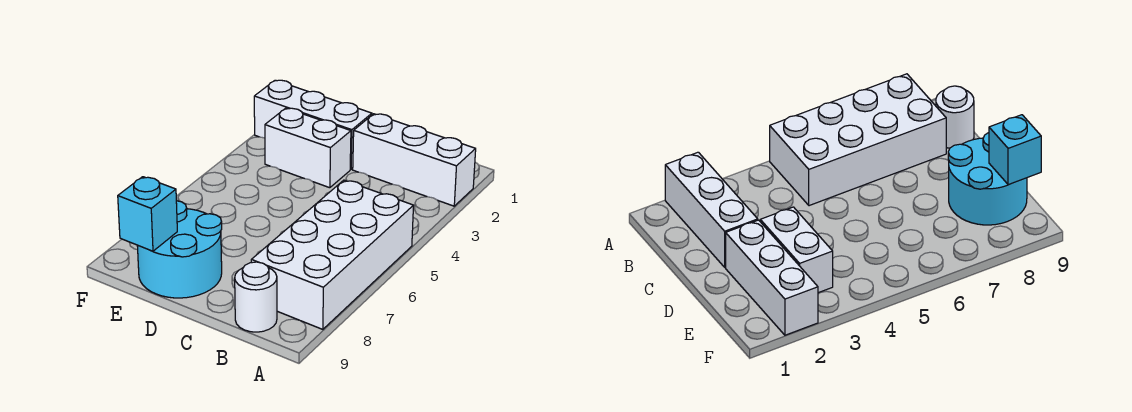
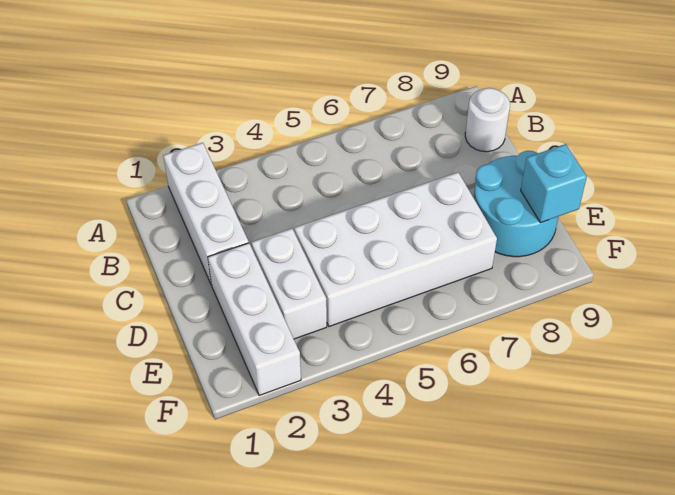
white brick A5:B8 level 1 -> white brick D4:E7 level 1

